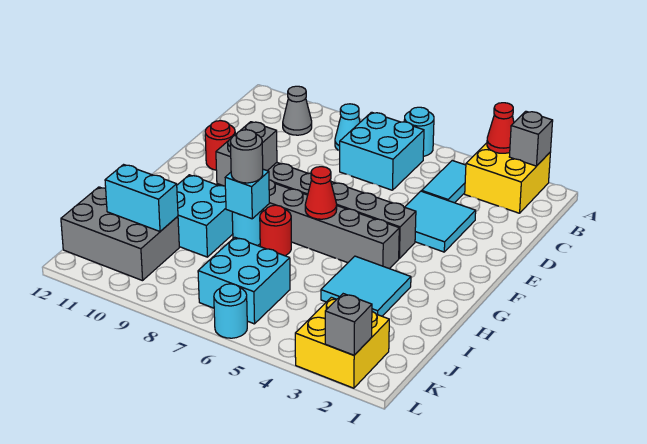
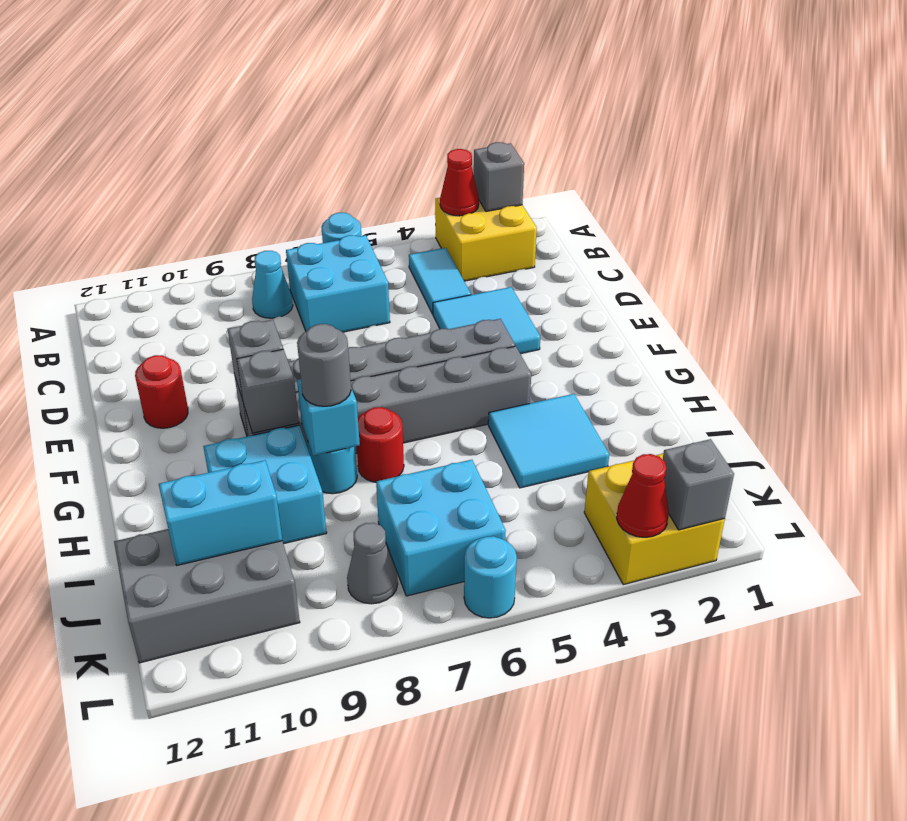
grey cone B10 level 1 -> grey cone K8 level 1
red cone G6 level 2 -> red cone L3 level 2

